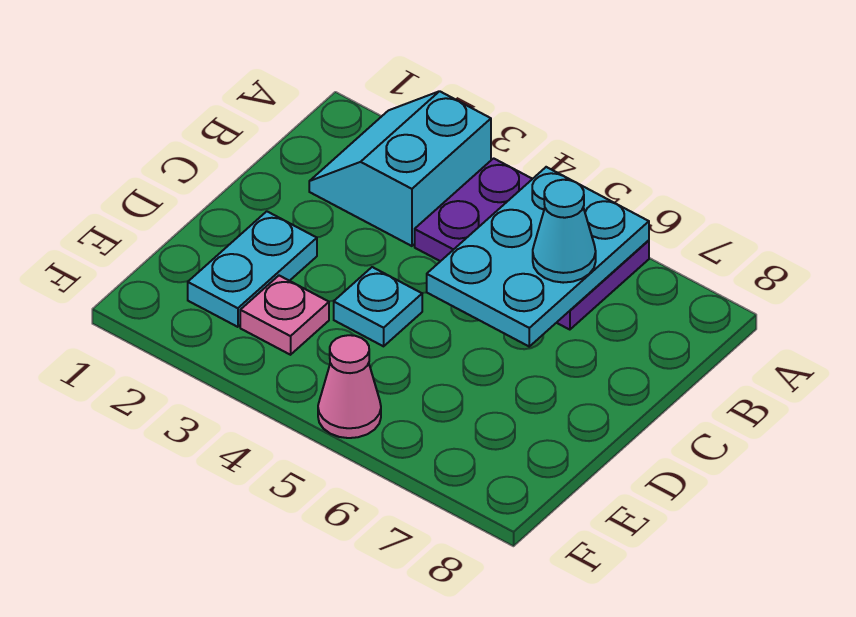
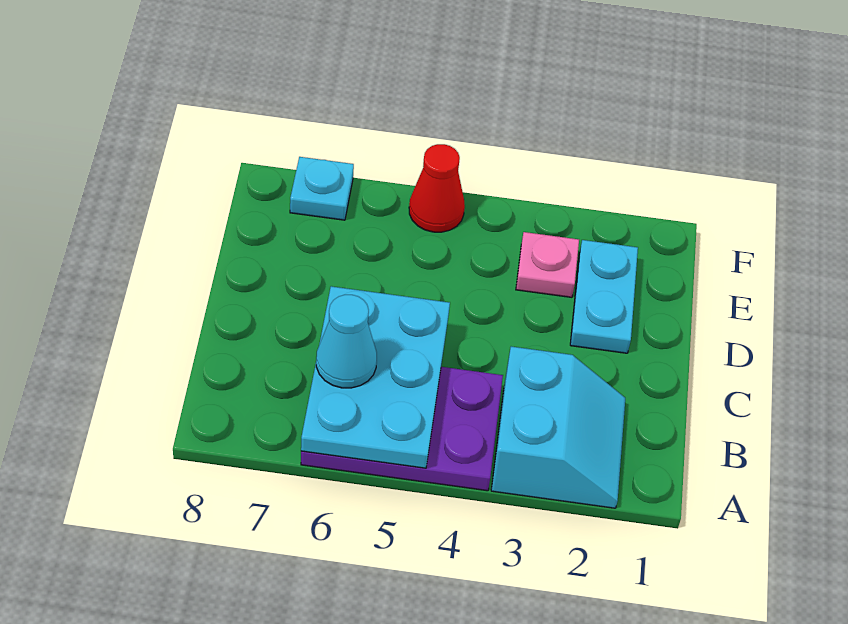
cyan plate D4 level 1 -> cyan plate F7 level 1
pink cone F5 level 1 -> red cone F5 level 1

